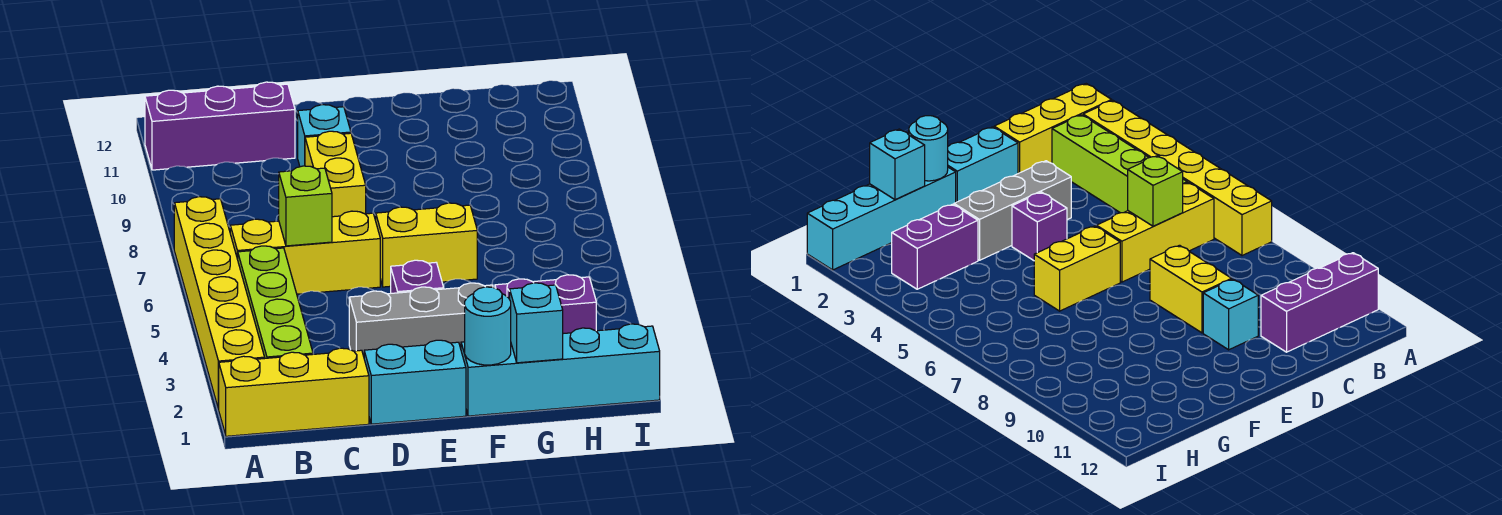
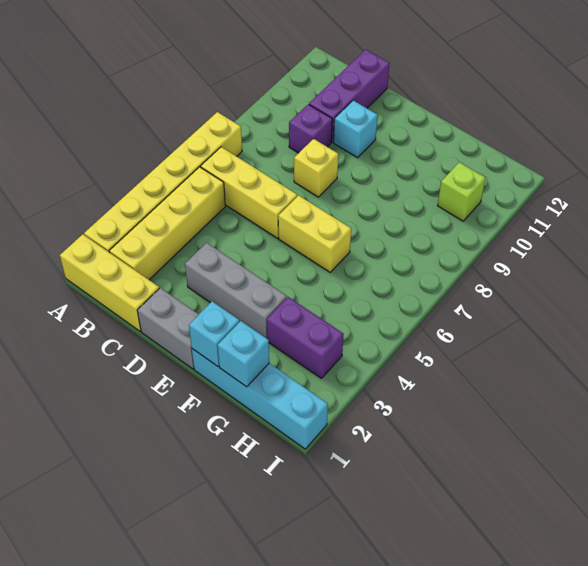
purple brick A11:C11 level 1 -> purple brick C10:C12 level 1
lime brick B2:B5 level 1 -> yellow brick B2:B5 level 1
lime brick C6 level 2 -> lime brick H10 level 1
cyan brick D1:E1 level 1 -> grey brick D1:E1 level 1
yellow brick D8:D9 level 1 -> yellow brick D8 level 1
purple brick E4 level 1 -> purple brick C9 level 1
cyan round brick F1 level 2 -> cyan brick F1 level 2

